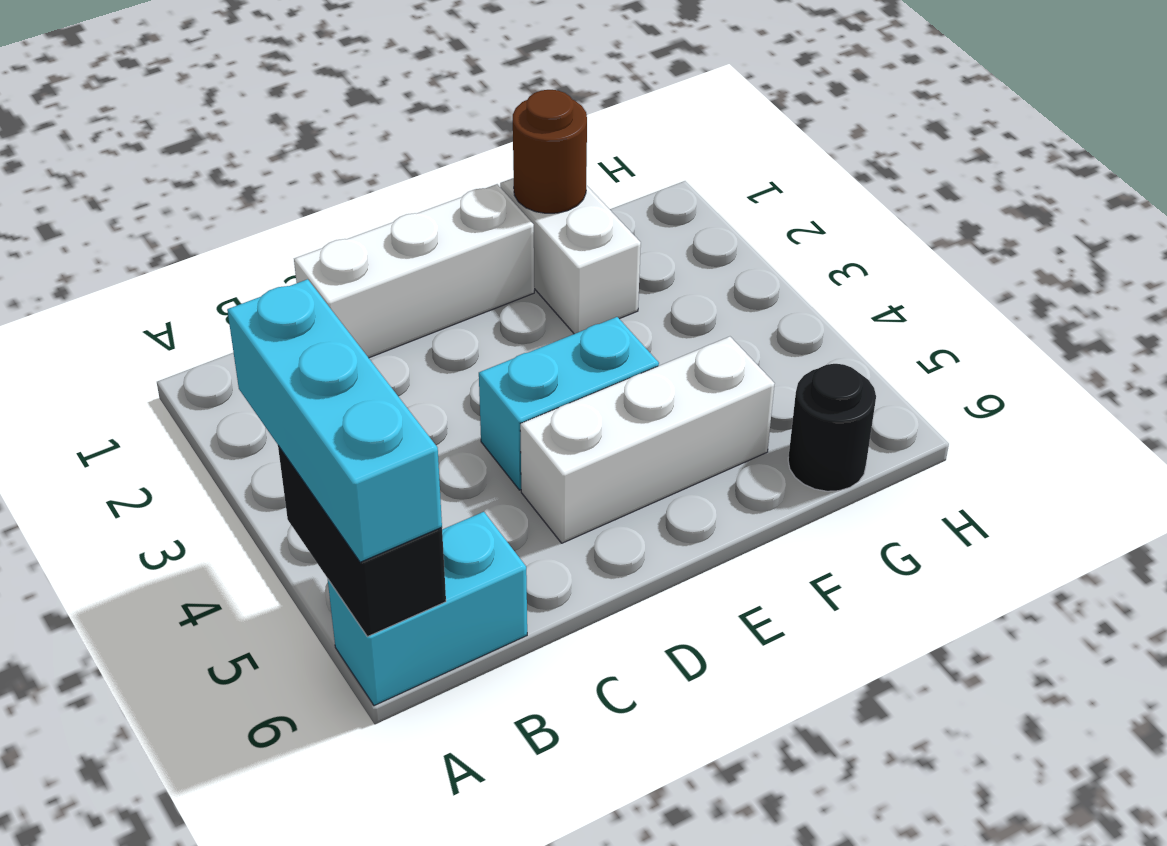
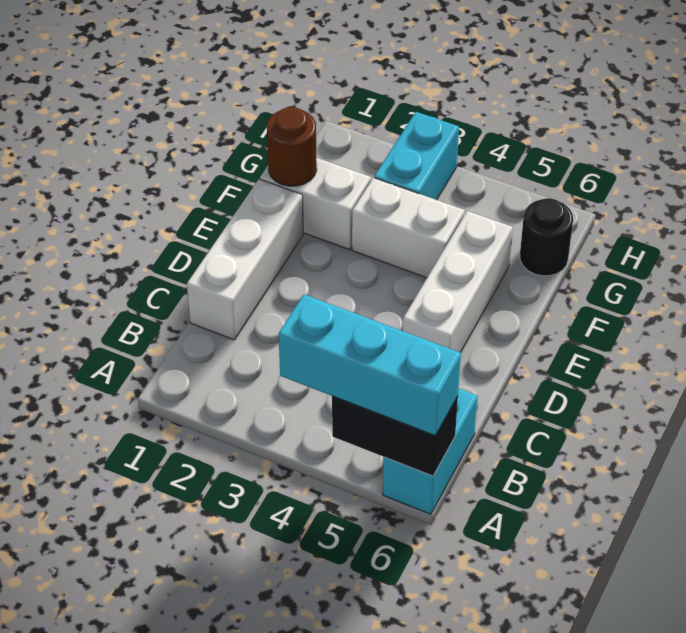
cyan brick D4:E4 level 1 -> cyan brick G3:H3 level 1
none -> white brick F3:F4 level 1

